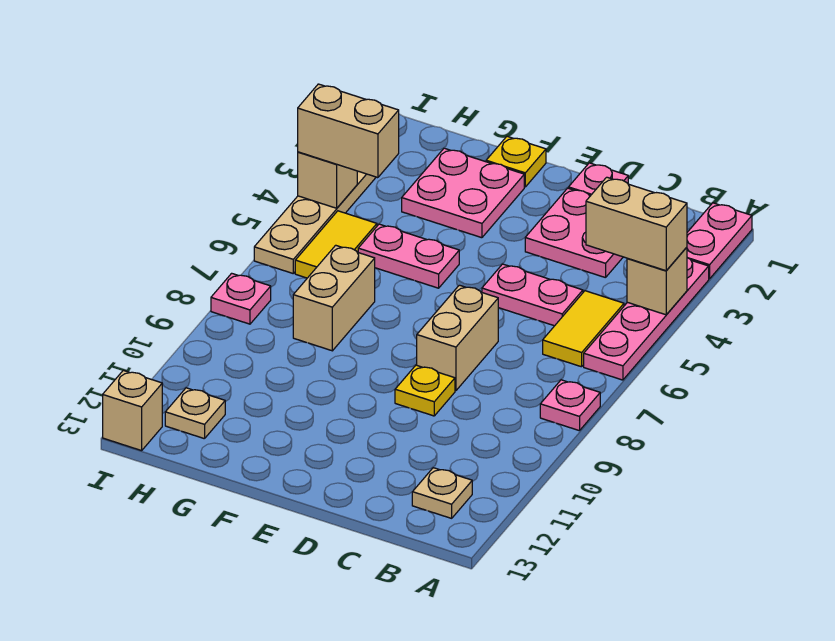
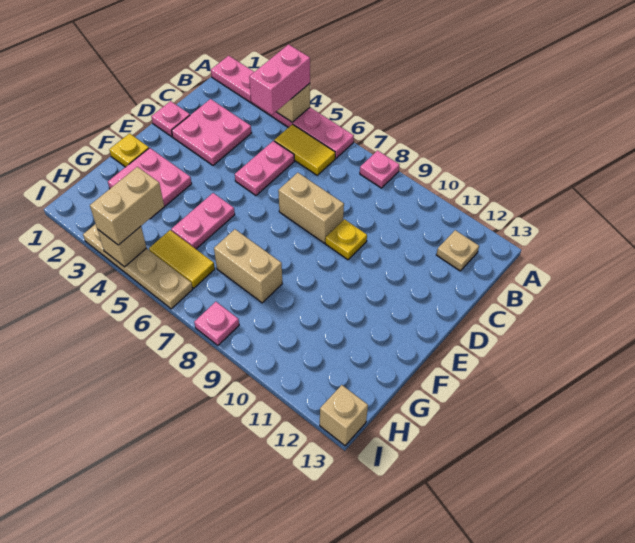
tan brick A4:B4 level 3 -> pink brick A4:B4 level 3
tan plate H12 level 1 -> none

